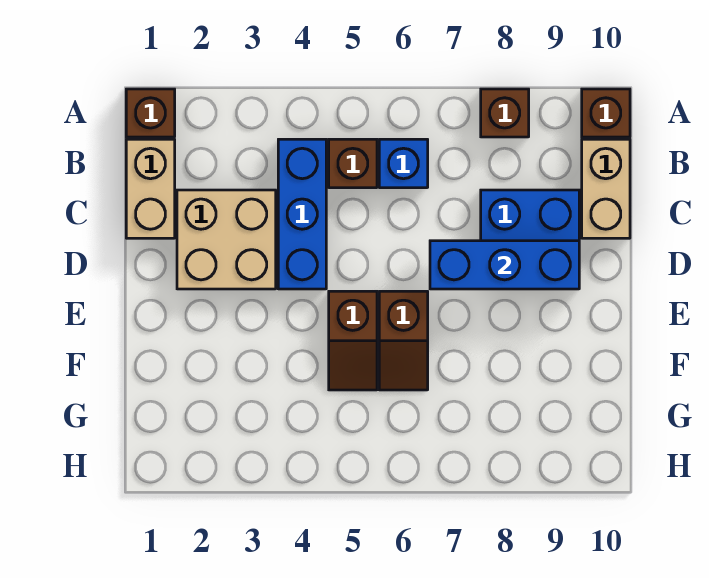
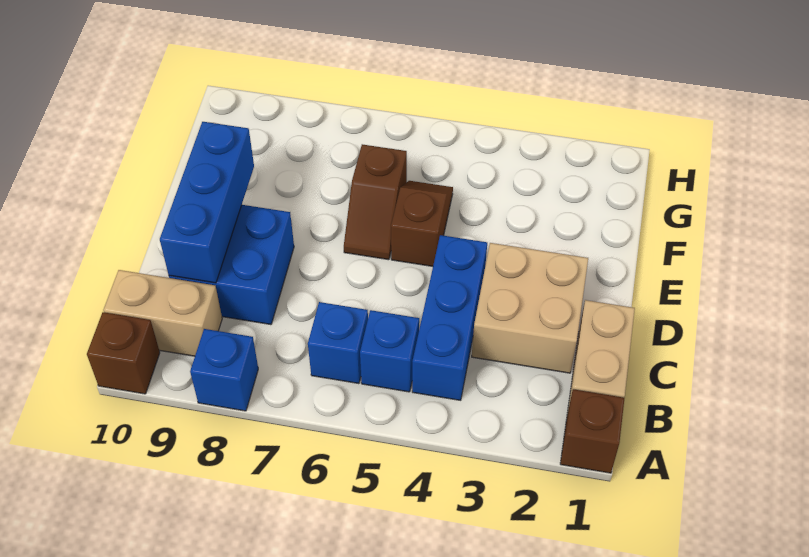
brown brick A8 level 1 -> blue brick A8 level 1
brown brick B5 level 1 -> blue brick B5 level 1
tan brick B10:C10 level 1 -> tan brick B9:B10 level 1
blue brick D7:D9 level 2 -> blue brick C9:E9 level 2
brown slope E6:F6 level 1 top E -> brown slope E6:F6 level 1 top F

